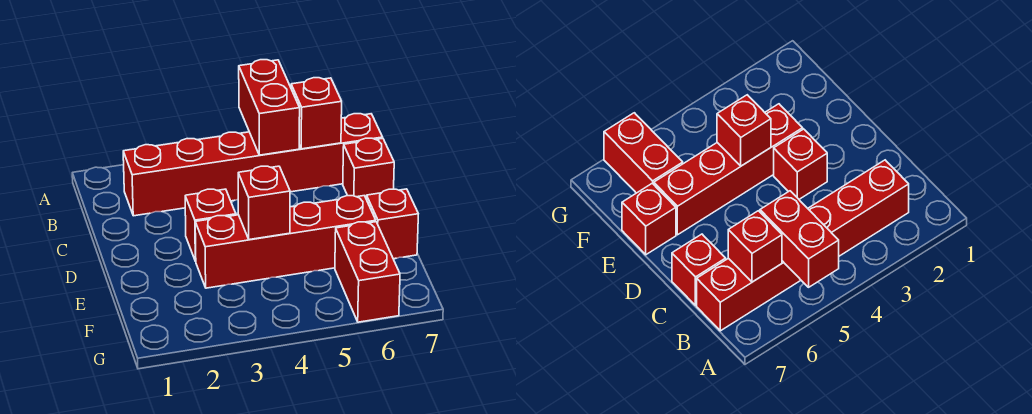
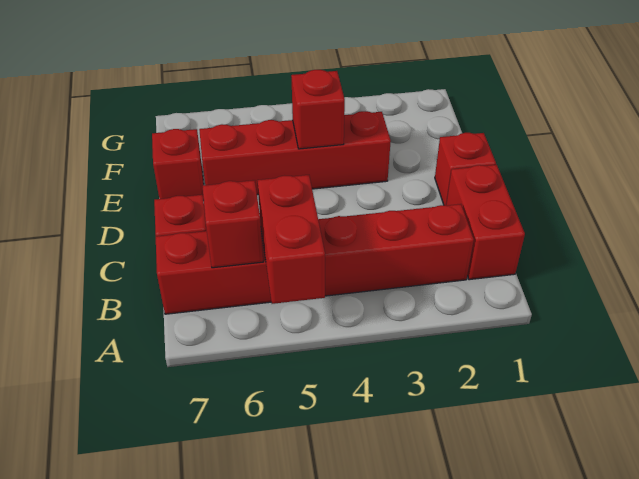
red brick D3 level 1 -> red brick D1 level 1
red brick F6:G6 level 1 -> red brick B1:C1 level 1

